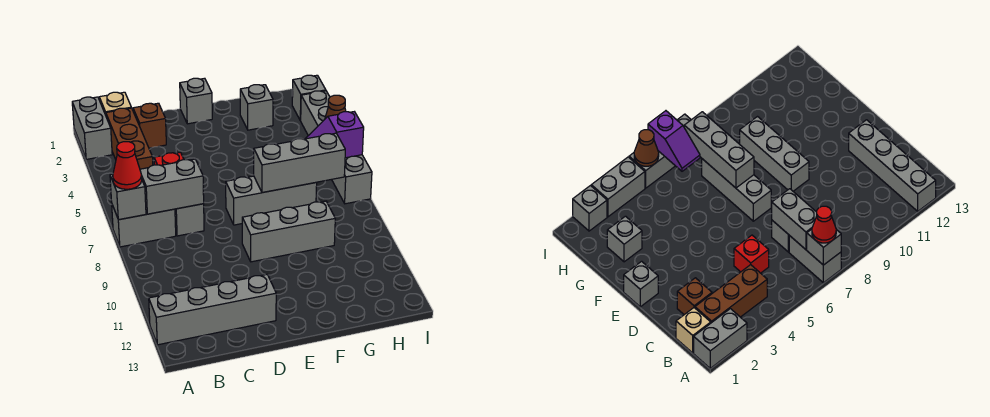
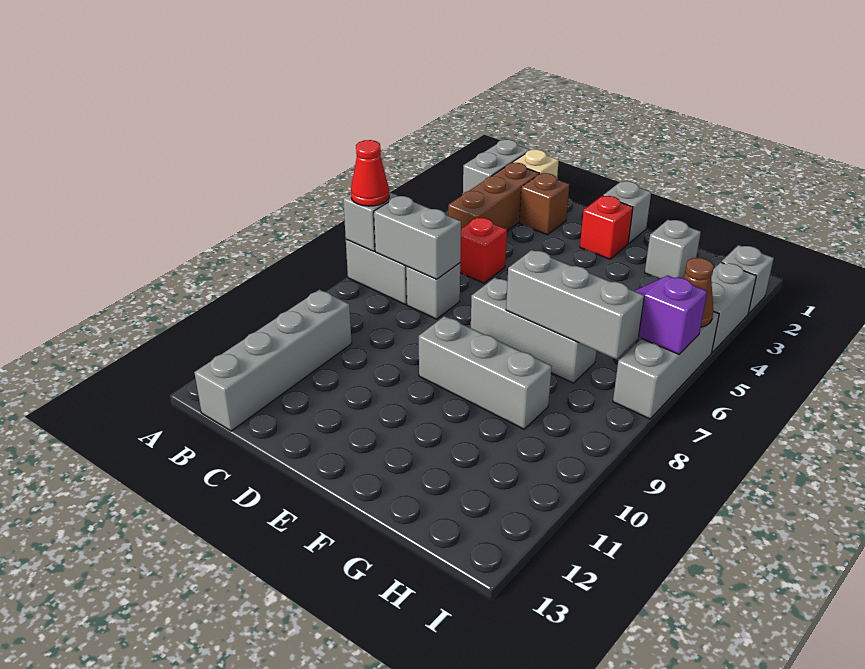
grey brick A12:D12 level 1 -> grey brick B10:B13 level 1
none -> red brick E2 level 1

